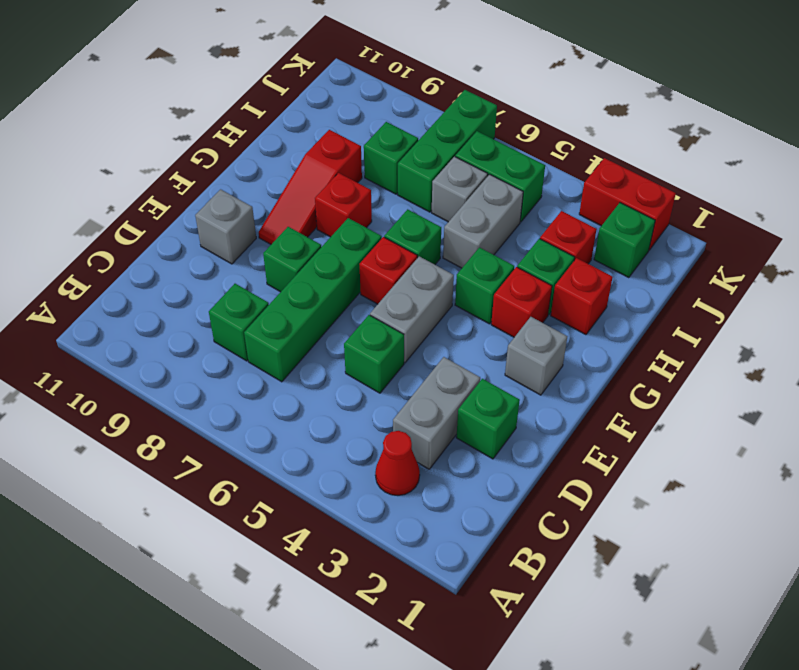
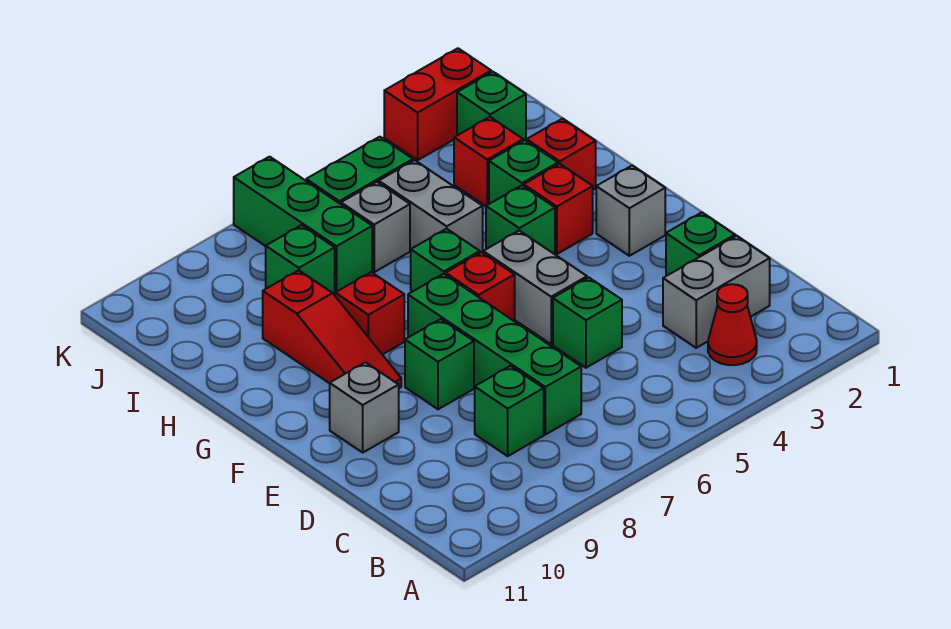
grey brick C3:D3 level 1 -> grey brick C2:C3 level 1

